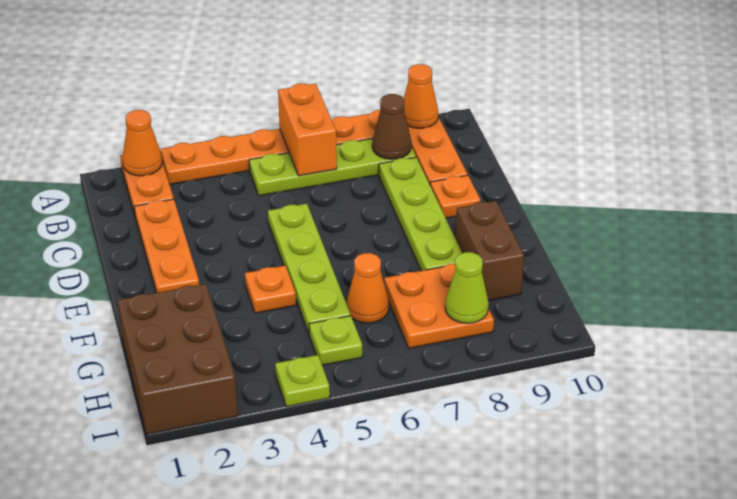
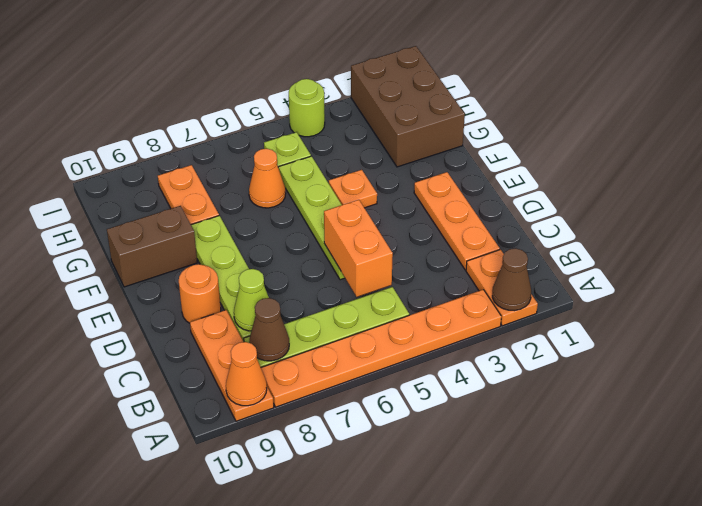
orange cone A2 level 2 -> brown cone A2 level 2
orange brick A6:B6 level 2 -> orange brick C5:D5 level 2
orange plate D9 level 1 -> orange round brick D9 level 1
brown brick F9:G9 level 1 -> brown brick F9:F10 level 1
orange plate G7:H8 level 1 -> orange plate G8:H8 level 1
lime cone H8 level 2 -> lime cone C8 level 2
lime plate I4 level 1 -> lime round brick I4 level 1

